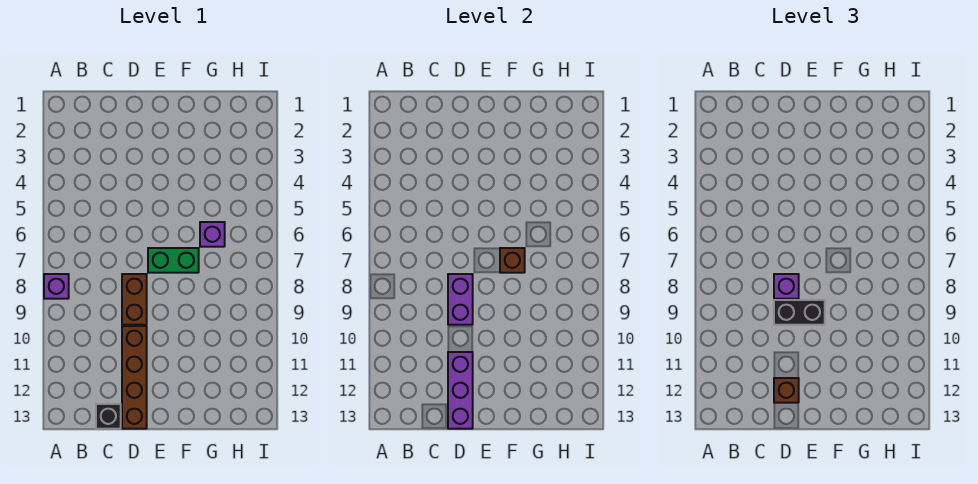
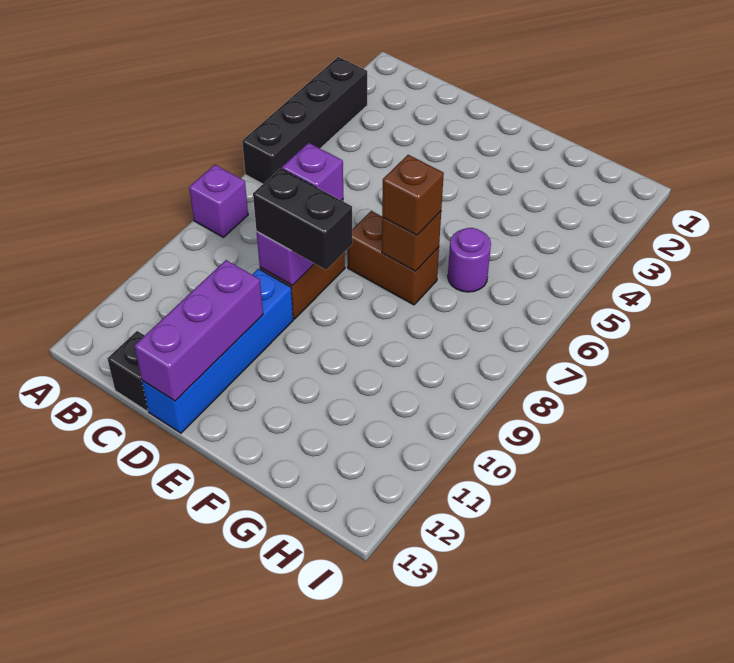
none -> black brick A3:A6 level 1
brown brick D10:D13 level 1 -> blue brick D10:D13 level 1
brown brick D12 level 3 -> brown brick F7 level 3
green brick E7:F7 level 1 -> brown brick E7:F7 level 1
purple brick G6 level 1 -> purple round brick G6 level 1

